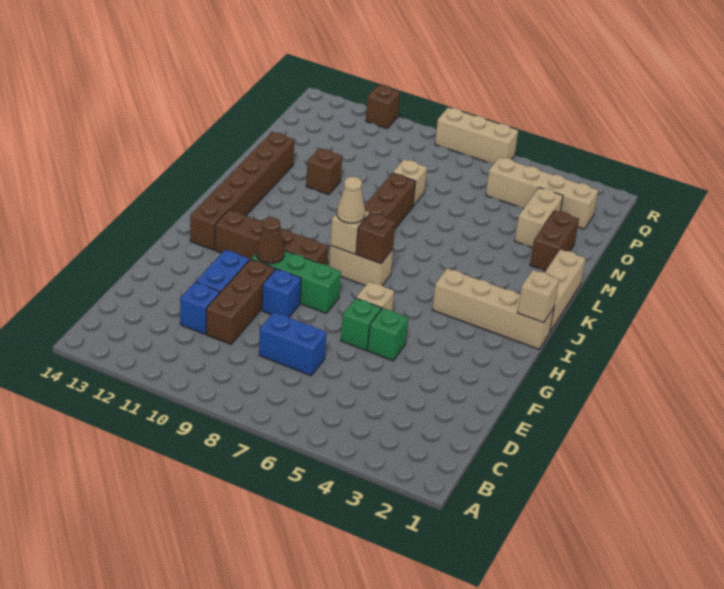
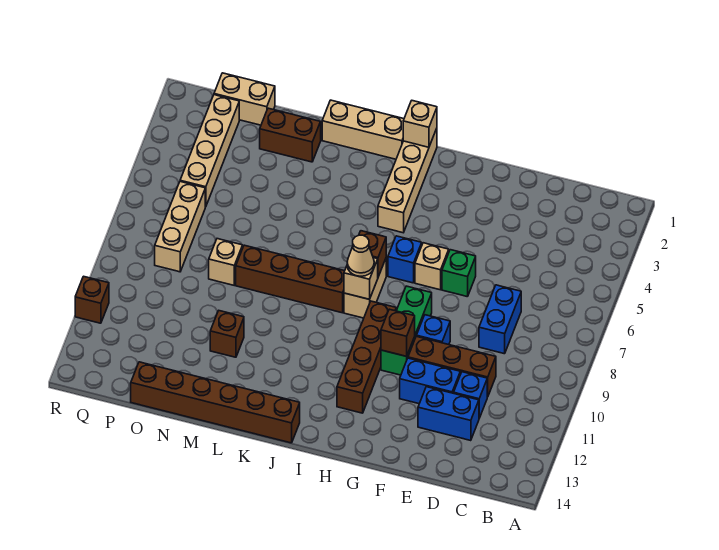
none -> blue brick D12:E12 level 1
green brick F5 level 1 -> none
brown cone G10 level 2 -> brown brick G10 level 2
none -> blue brick H6 level 1
brown brick H13:M13 level 1 -> brown brick J14:O14 level 1
tan brick N3:O3 level 1 -> tan brick O1:P1 level 1
tan brick R6:R8 level 1 -> tan brick P6:P8 level 1

